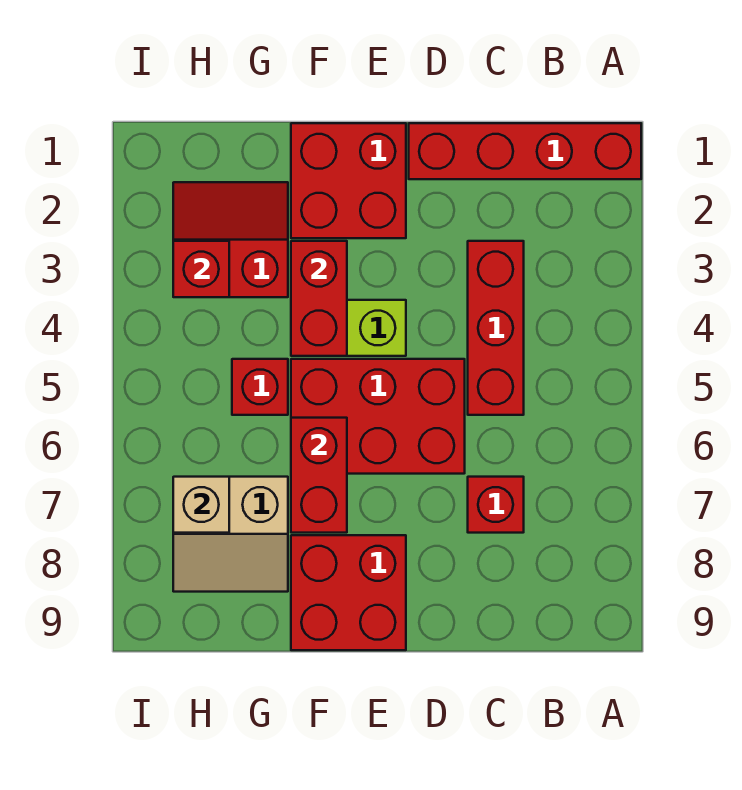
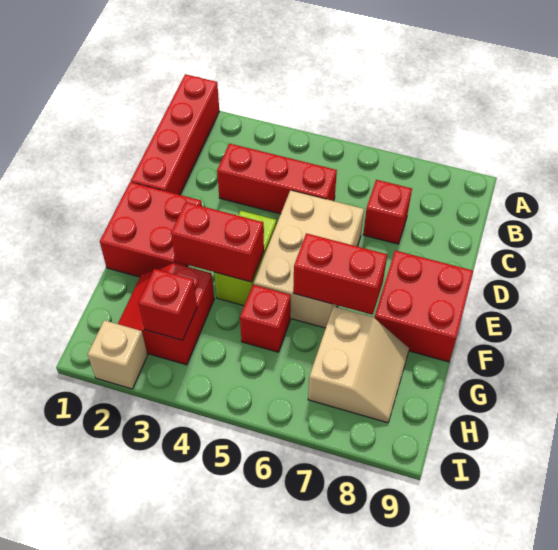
red brick D5:F6 level 1 -> tan brick D5:F6 level 1
tan brick H7 level 2 -> tan brick I2 level 1

